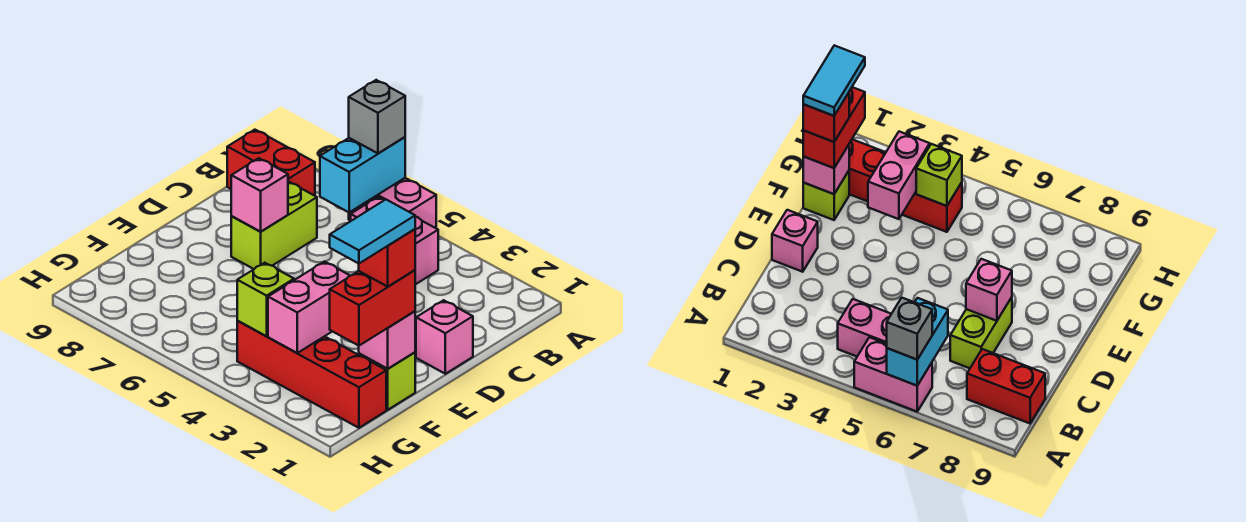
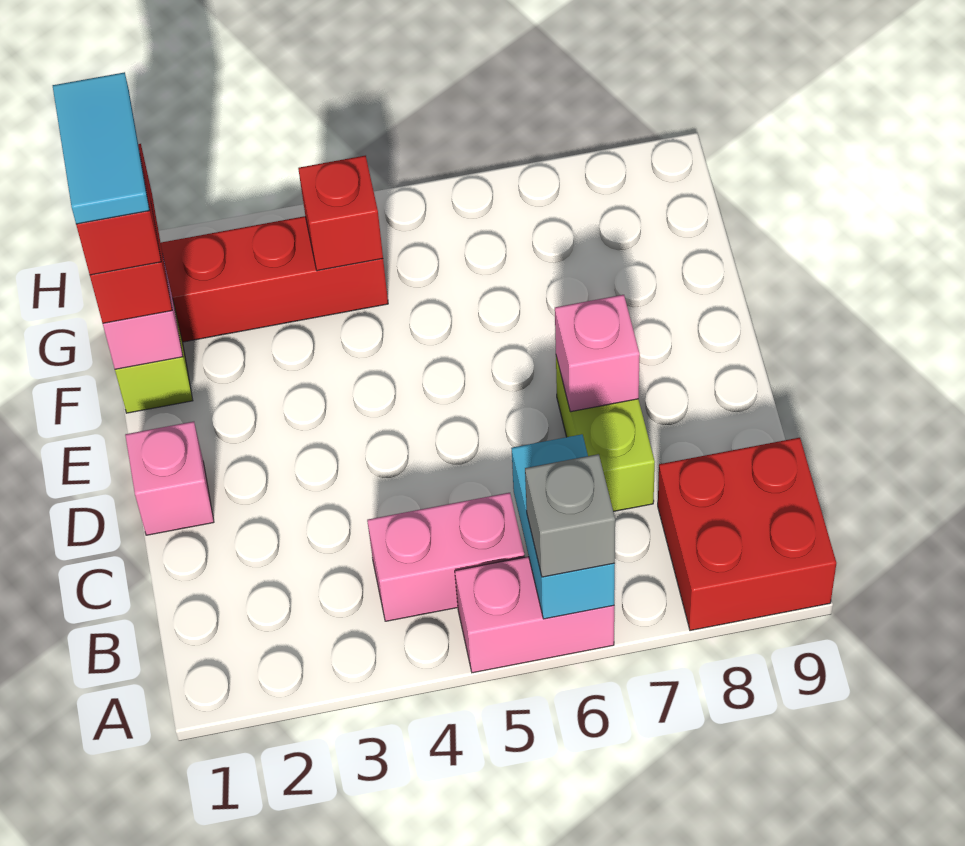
red brick B8:B9 level 1 -> red brick A8:B9 level 1
pink brick F3:G3 level 2 -> none
lime brick G4 level 2 -> red brick G4 level 2

